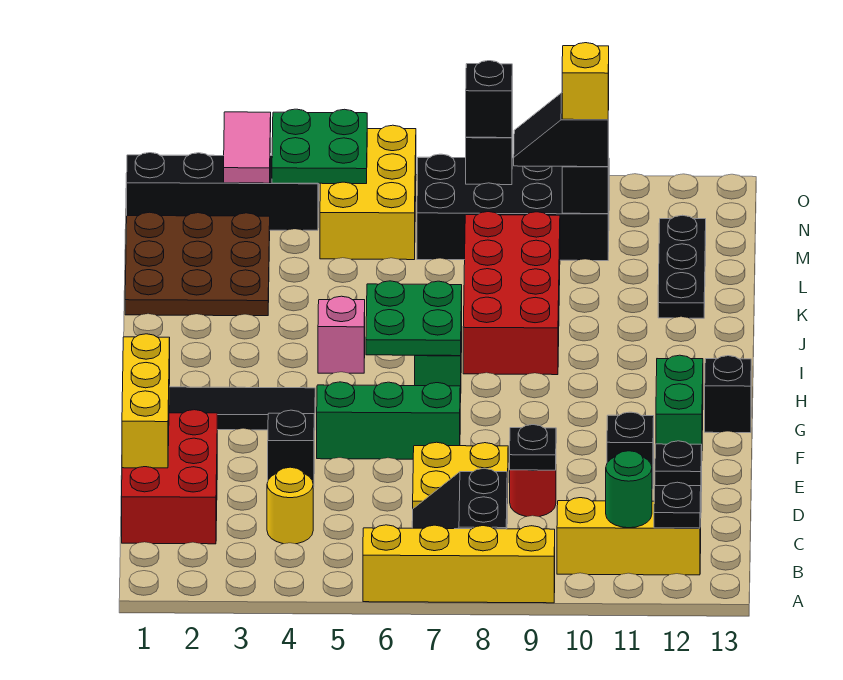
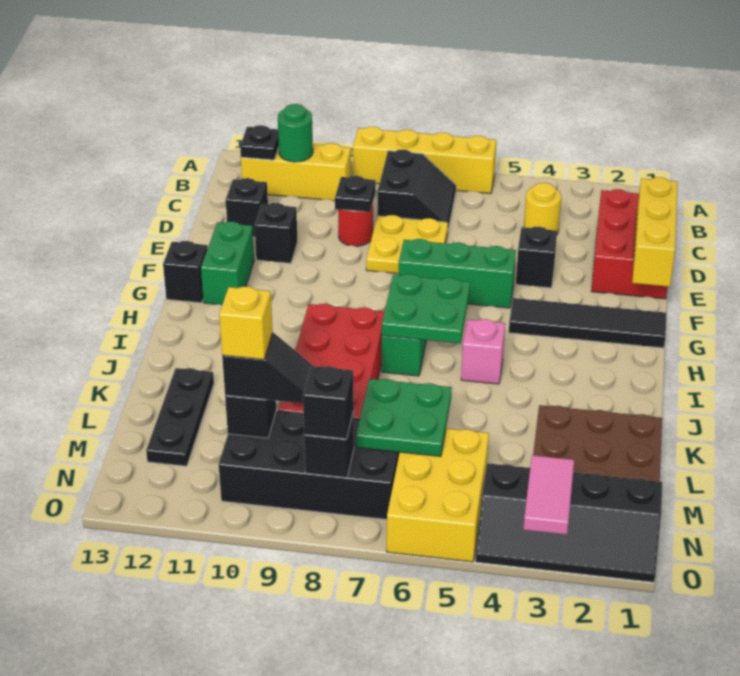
green plate N4:O5 level 2 -> green plate L6:M7 level 2

